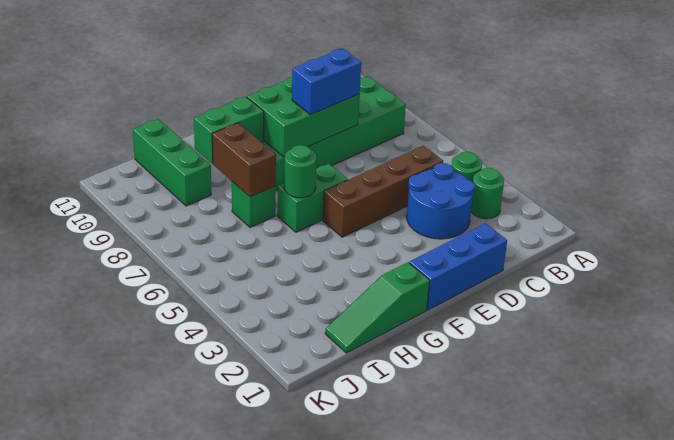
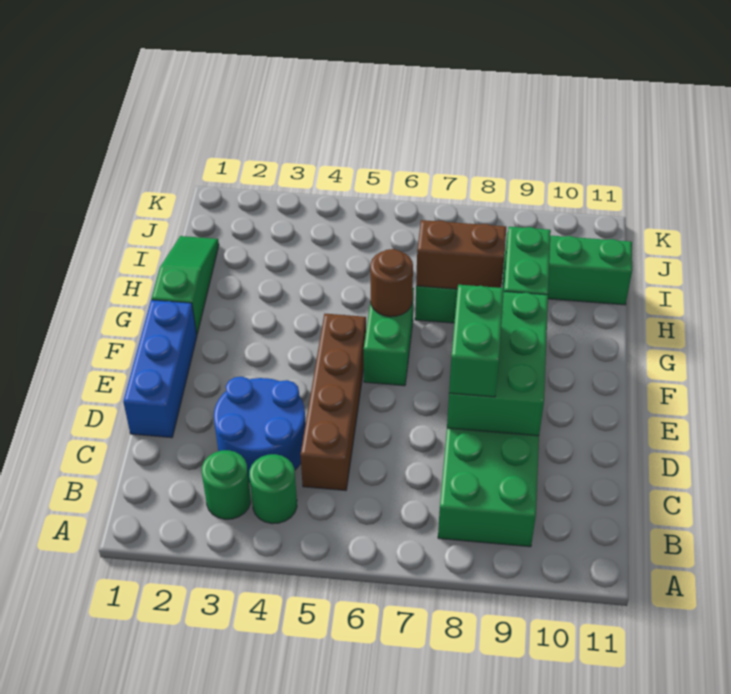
blue brick D8:E8 level 3 -> green brick D8:E8 level 3
green round brick G6 level 2 -> brown round brick G6 level 2

